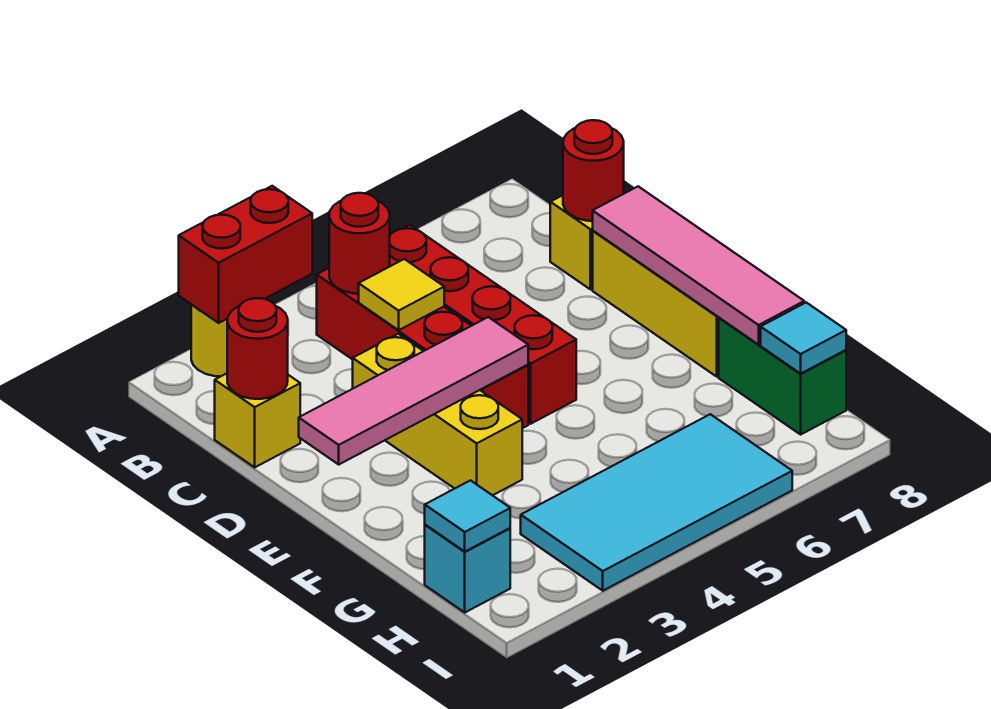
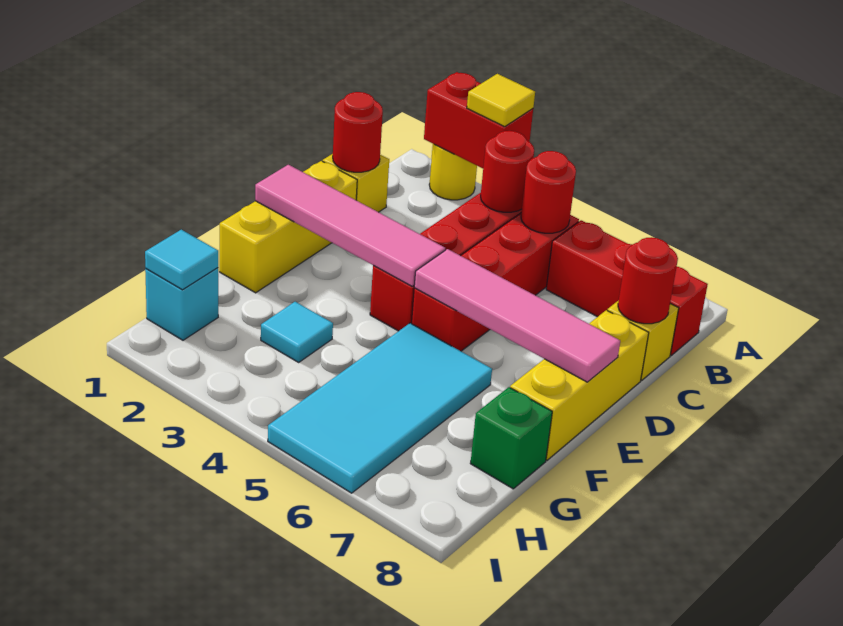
none -> red round brick B5 level 2
none -> red brick B6:B8 level 1
yellow tile C4 level 2 -> yellow tile A3 level 3
yellow brick D3:F3 level 1 -> yellow brick D1:F1 level 1
pink tile D8:G8 level 2 -> pink tile E5:E8 level 2
green brick G8:H8 level 1 -> green brick G8 level 1
cyan tile H3:I6 level 1 -> cyan tile F5:I6 level 1
cyan tile H8 level 2 -> cyan tile G3 level 1

